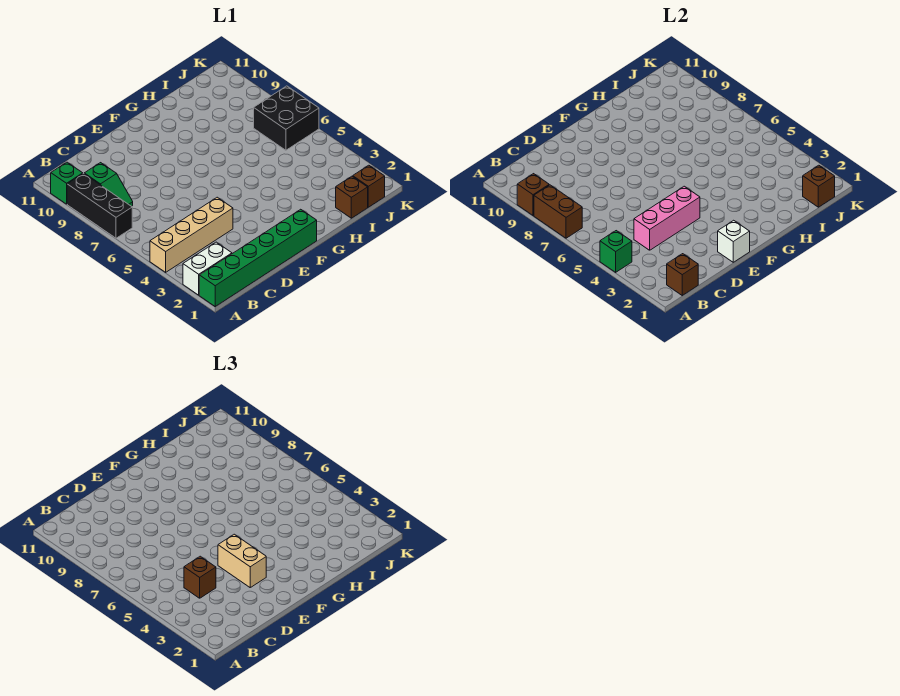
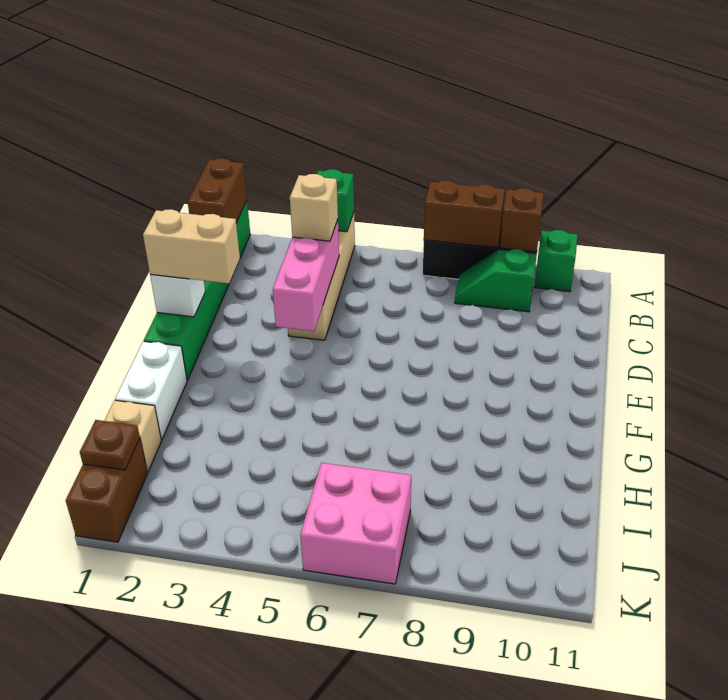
white brick A2:B2 level 1 -> white brick G1:H1 level 1
brown brick B1 level 2 -> brown brick A1:B1 level 2
brown brick C4 level 3 -> tan brick C4 level 3
tan brick E3:E4 level 3 -> tan brick E1:E2 level 3
brown brick I1 level 1 -> tan brick I1 level 1
brown brick J1 level 1 -> brown brick J1:K1 level 1
brown brick J1 level 2 -> brown plate J1 level 2
black brick J6:K7 level 1 -> pink brick J6:K7 level 1

